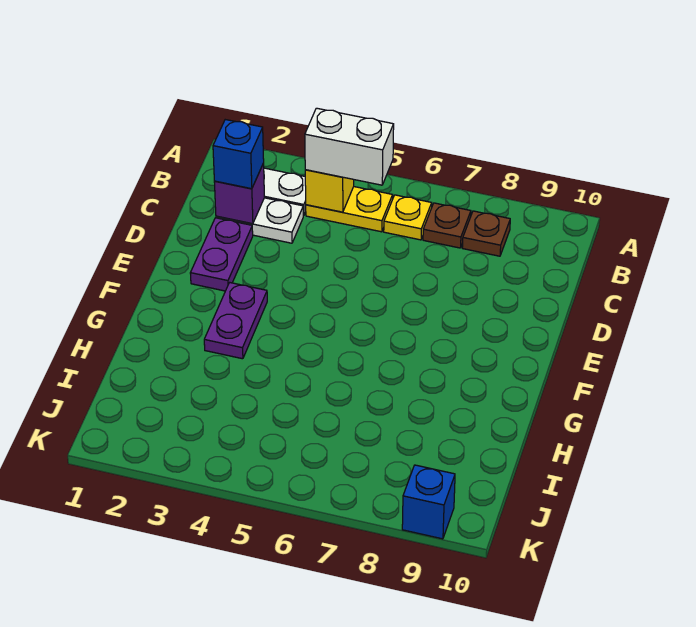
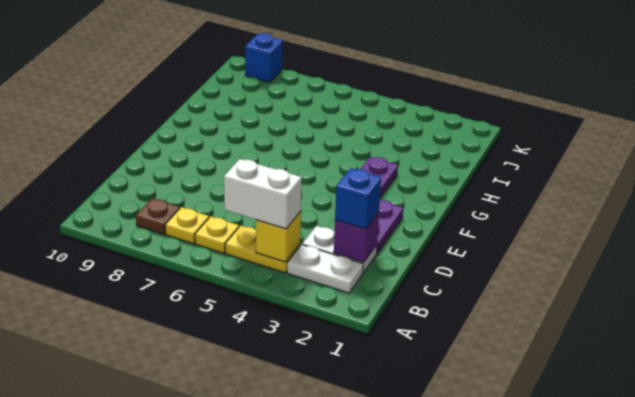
brown plate B7 level 1 -> yellow plate B7 level 1

